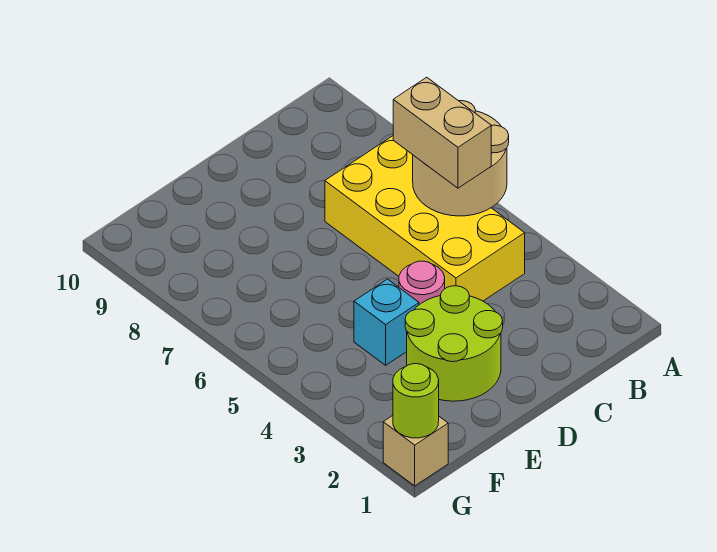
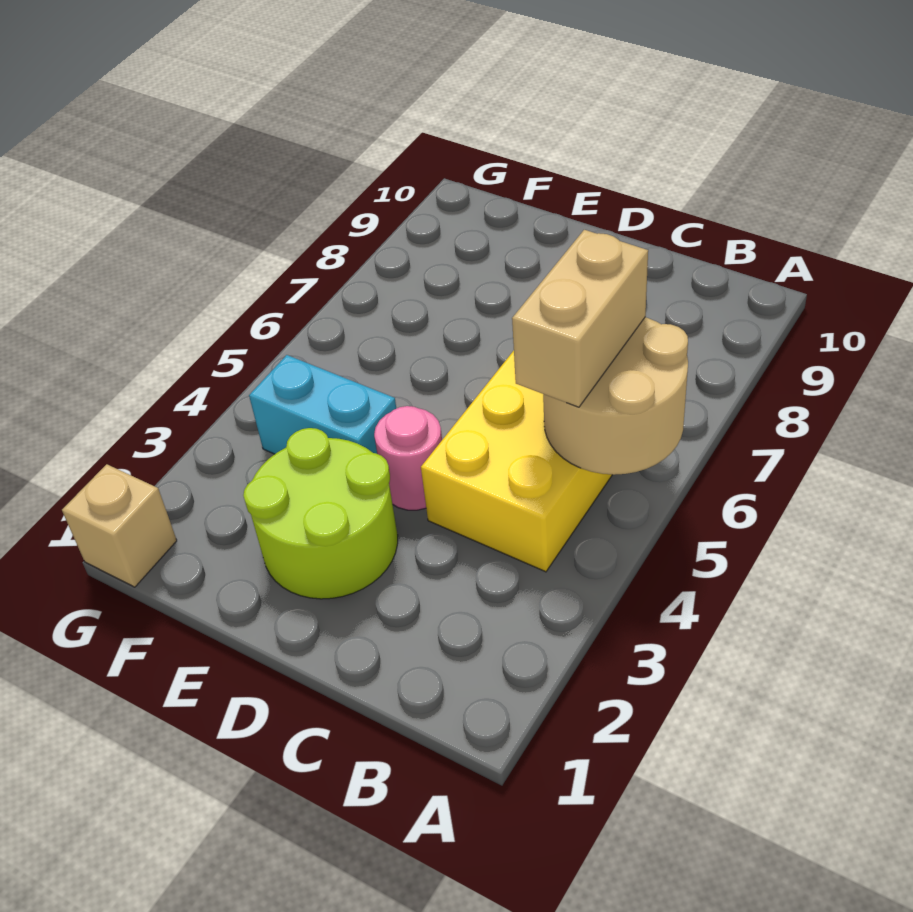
cyan brick E4 level 1 -> cyan brick E4:F4 level 1
lime round brick G1 level 2 -> none

